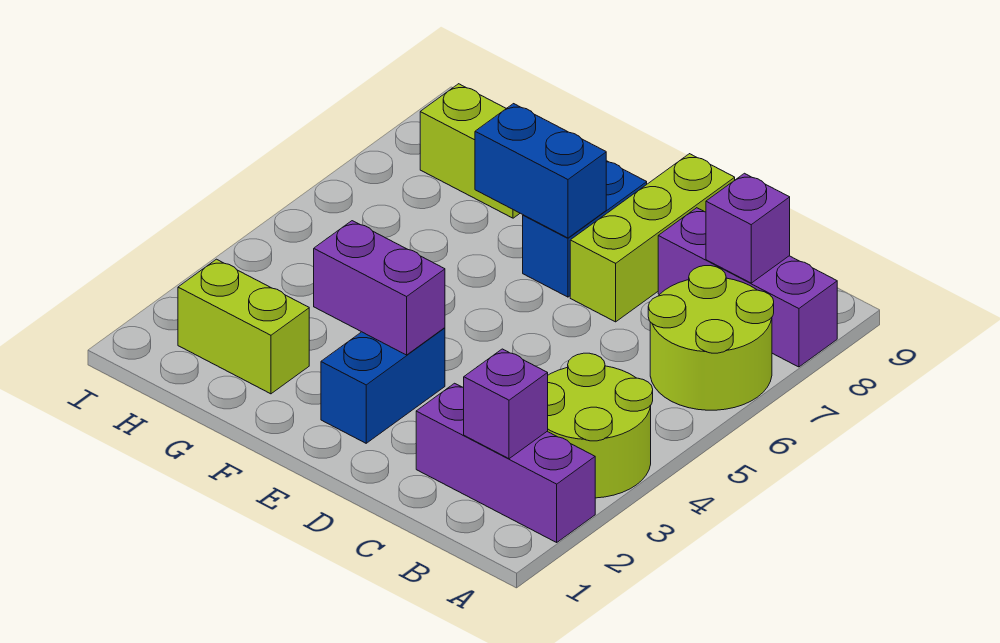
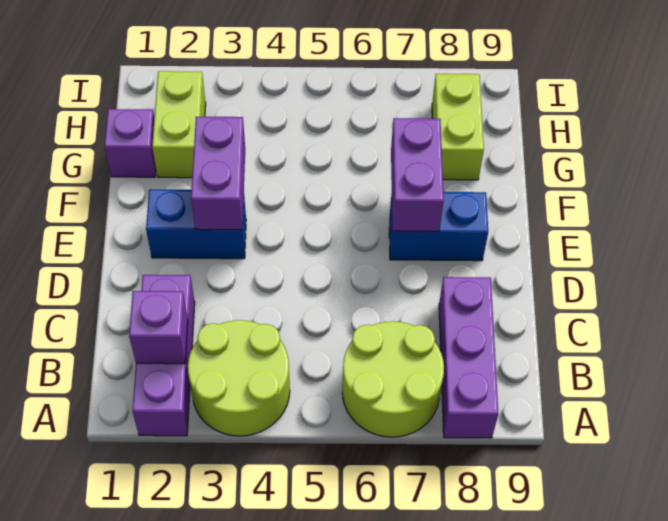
purple brick B8 level 2 -> purple brick G1 level 1
lime brick D7:D9 level 1 -> none
blue brick E7:F7 level 2 -> purple brick E7:F7 level 2

